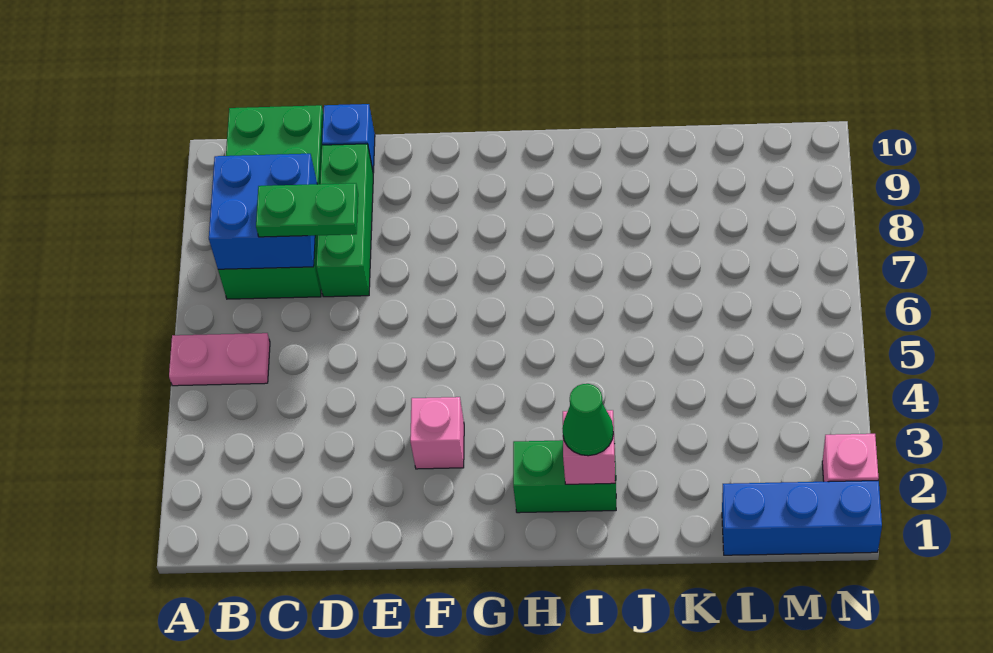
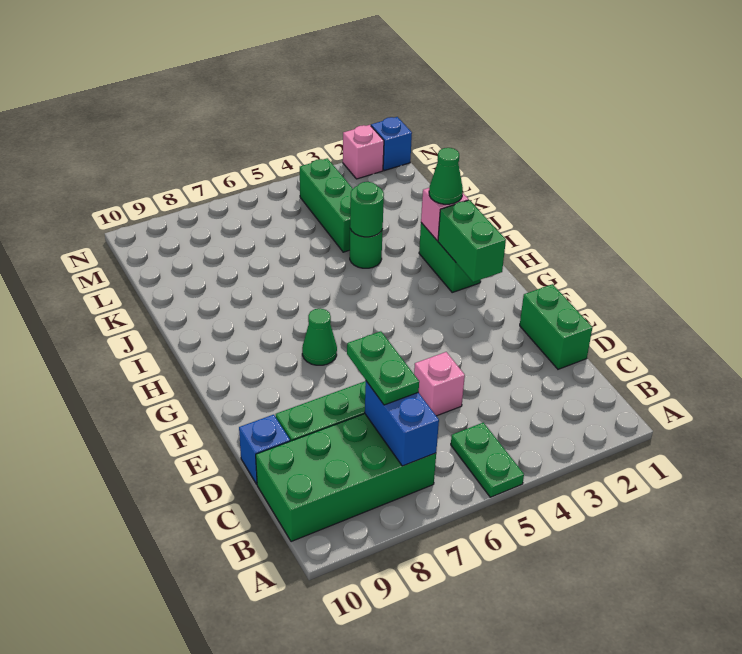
pink plate A5:B5 level 1 -> green plate A5:B5 level 1
blue brick B7:C8 level 2 -> blue brick B7:C7 level 2
none -> green brick D1:E1 level 1
pink brick F3 level 1 -> pink brick D5 level 1
none -> green brick G2:H2 level 2
none -> green cone G7 level 1
none -> green round brick J4 level 1
none -> green round brick J4 level 2
none -> green brick K4:M4 level 1
blue brick L1:N1 level 1 -> blue brick N1 level 1

